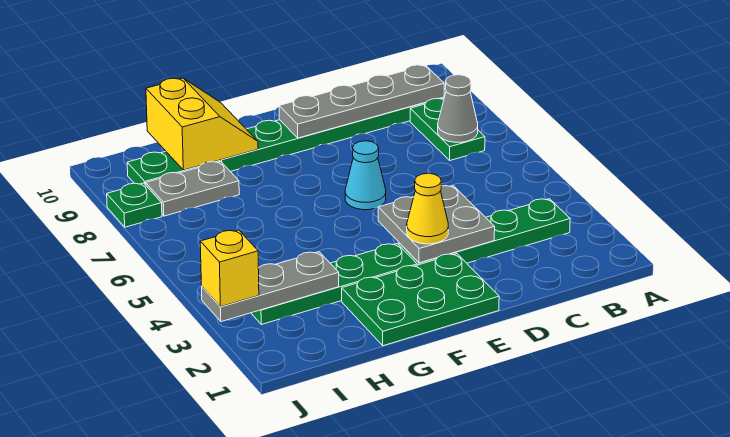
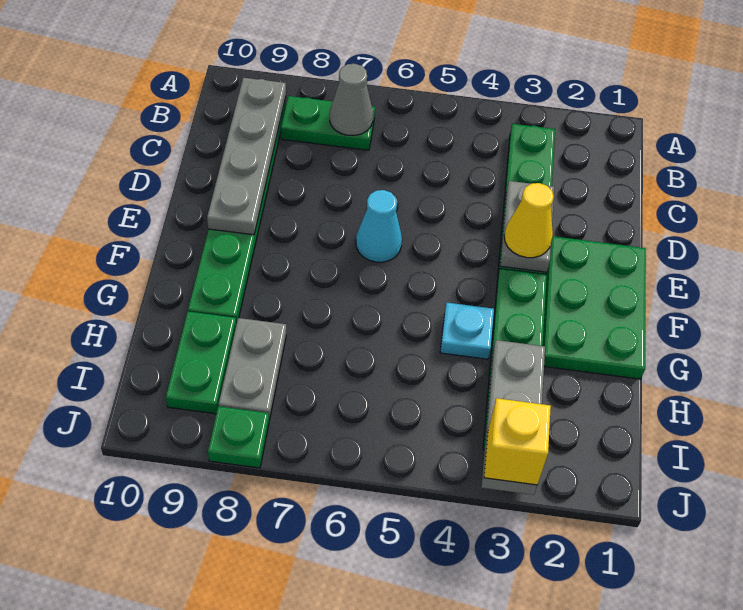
grey plate D3:E4 level 2 -> grey plate D3:E3 level 2
none -> cyan plate G4 level 1
yellow slope G9:H10 level 2 top H -> none

